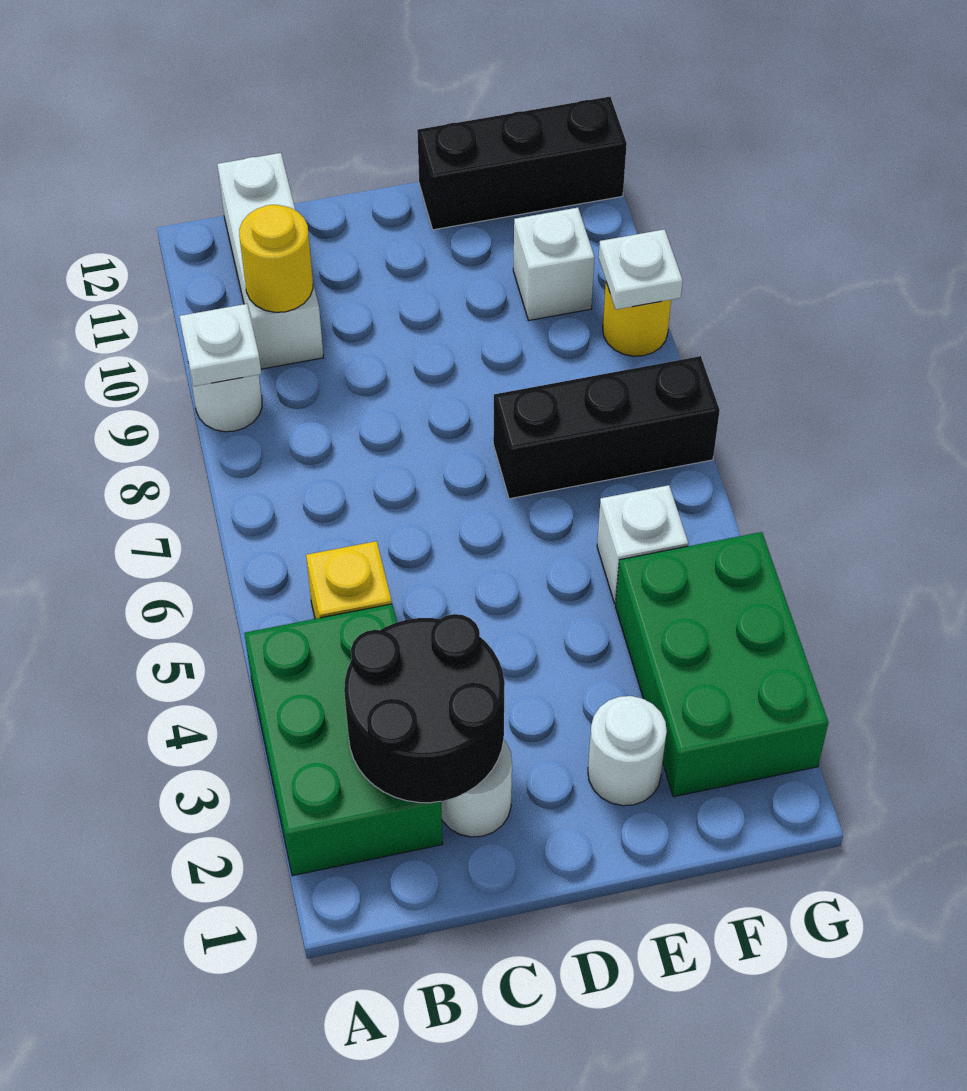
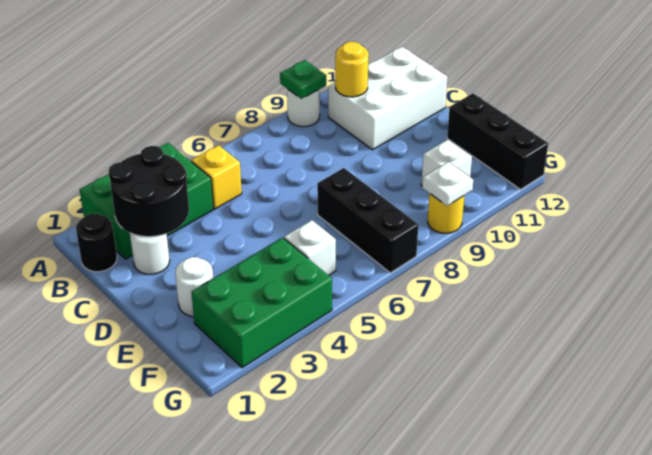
white plate A9 level 2 -> green plate A9 level 2
none -> black round brick B1 level 1
white brick B10:B12 level 1 -> white brick B10:C12 level 1

